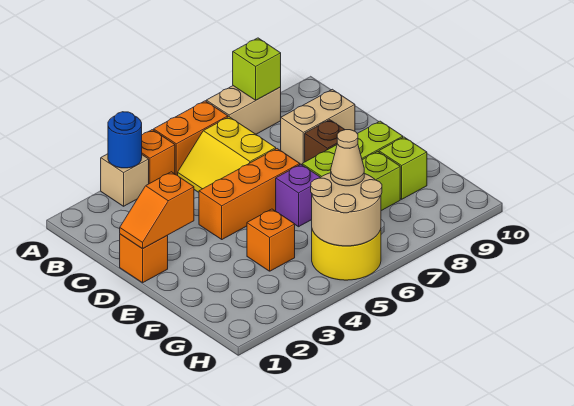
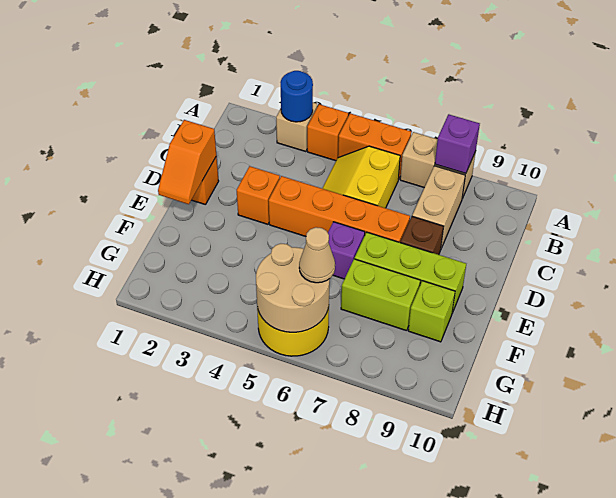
lime brick A8 level 2 -> purple brick A8 level 2
tan brick C8:C9 level 1 -> tan brick B8:C8 level 1
orange slope D1:D2 level 2 top 2 -> orange slope D1:E1 level 2 top D
orange brick D4:D6 level 1 -> orange brick D4:D7 level 1
orange brick F4 level 1 -> orange brick D3 level 1

